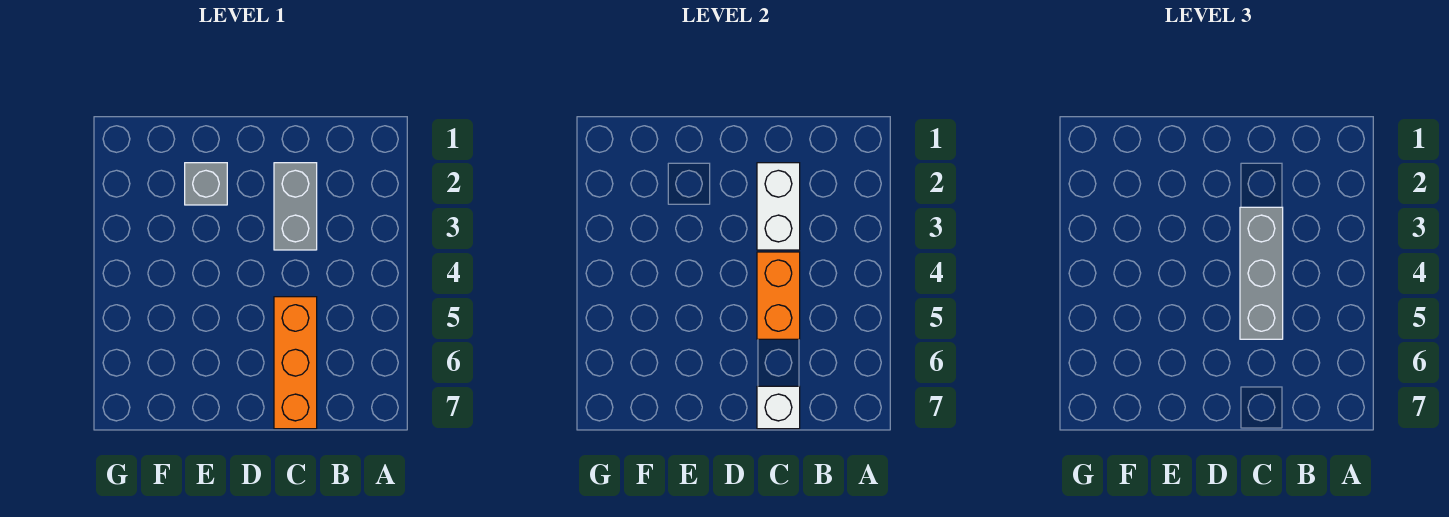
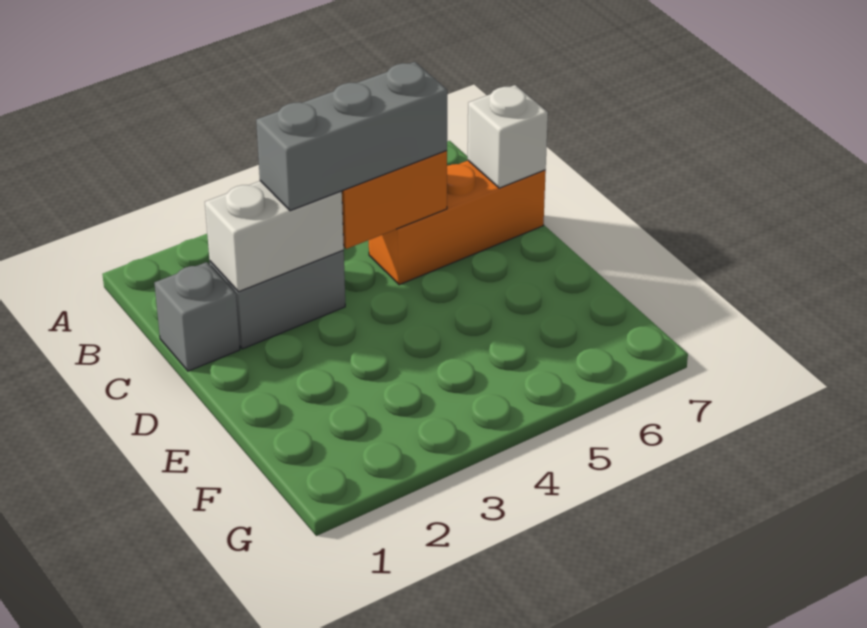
grey brick E2 level 1 -> grey brick C1 level 1

